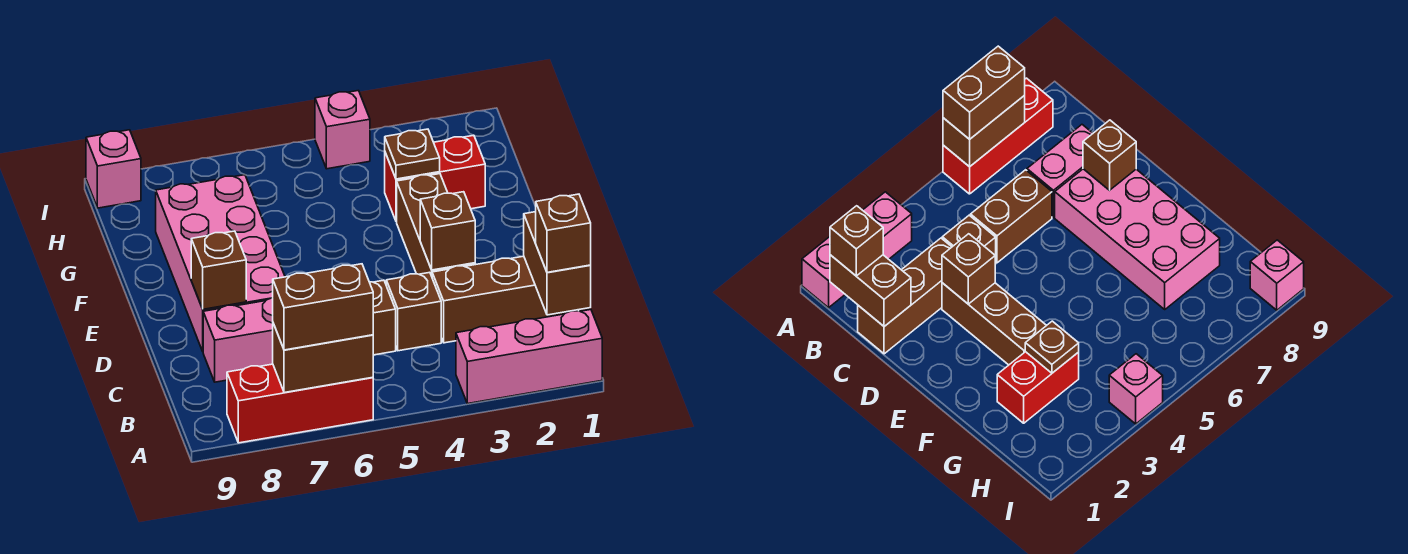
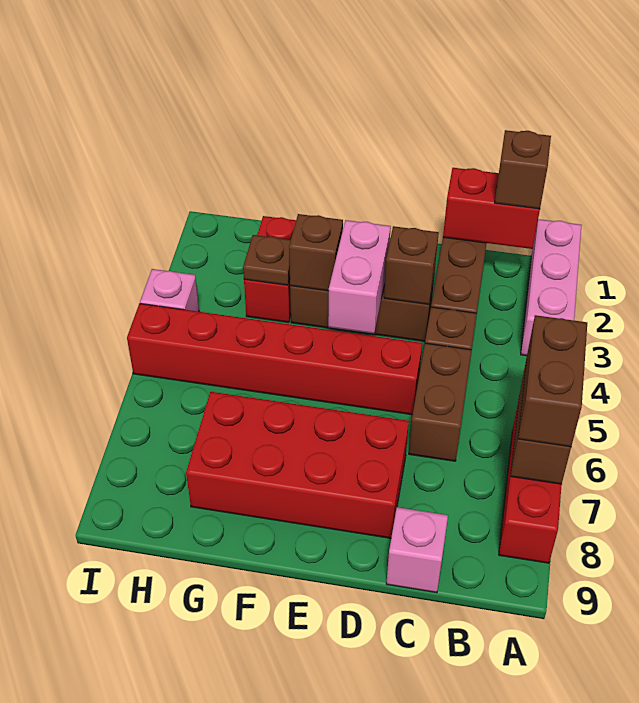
brown brick B1:C1 level 2 -> red brick B1:C1 level 2
pink brick C7:C8 level 1 -> pink brick E3:E4 level 2
none -> red brick D5:I5 level 1
pink brick D7:G8 level 1 -> red brick D7:G8 level 1
brown brick D8 level 2 -> brown brick F3 level 2
pink brick I9 level 1 -> pink brick C9 level 1

